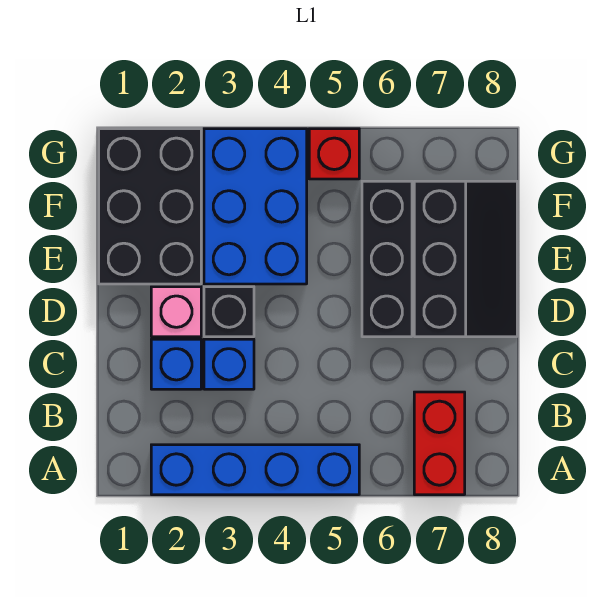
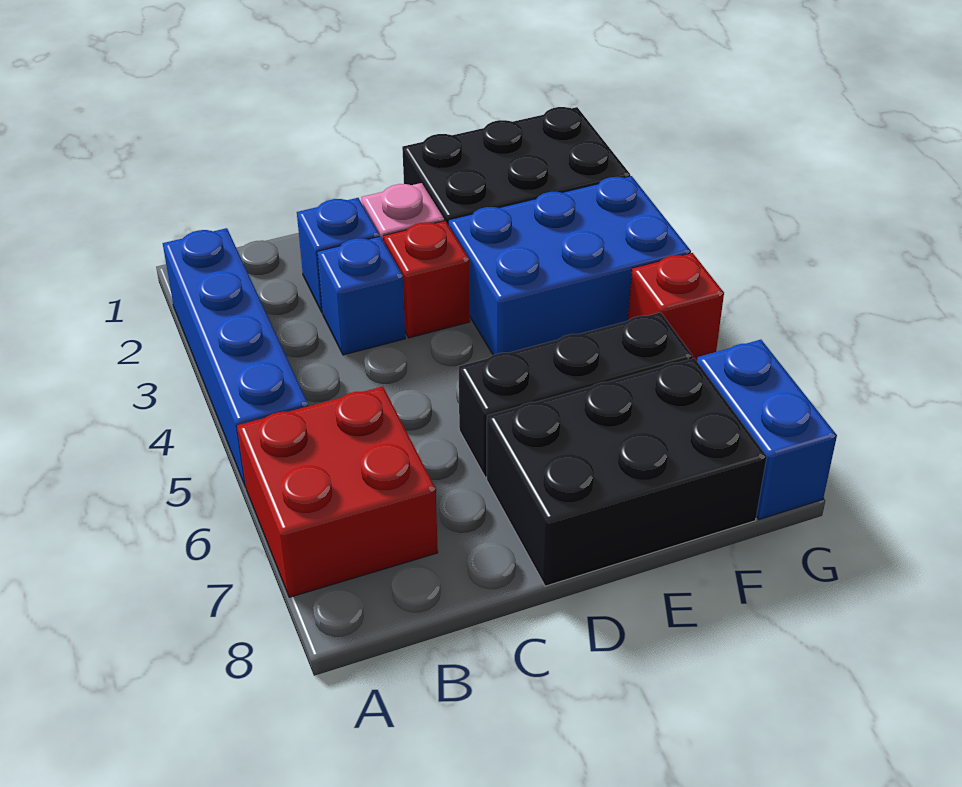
red brick A7:B7 level 1 -> red brick A6:B7 level 1
black brick D3 level 1 -> red brick D3 level 1
black slope D7:F8 level 1 top 7 -> black brick D7:F8 level 1
none -> blue brick G7:G8 level 1

